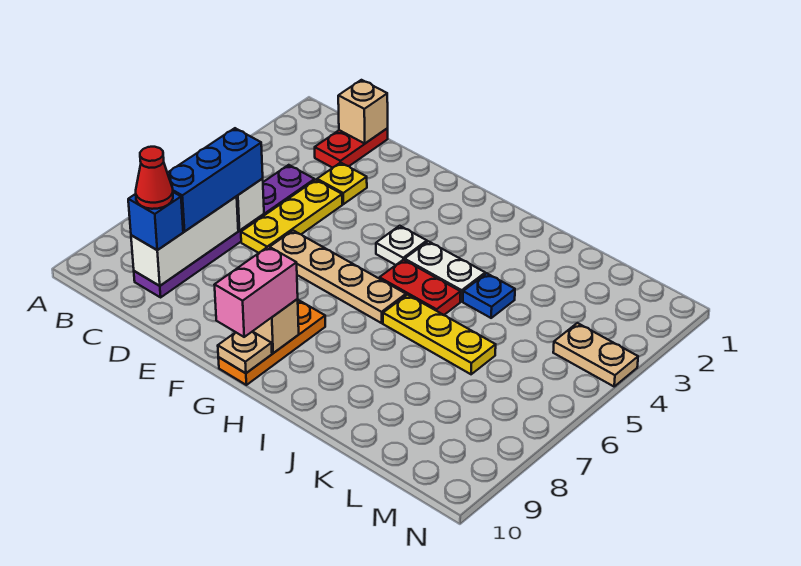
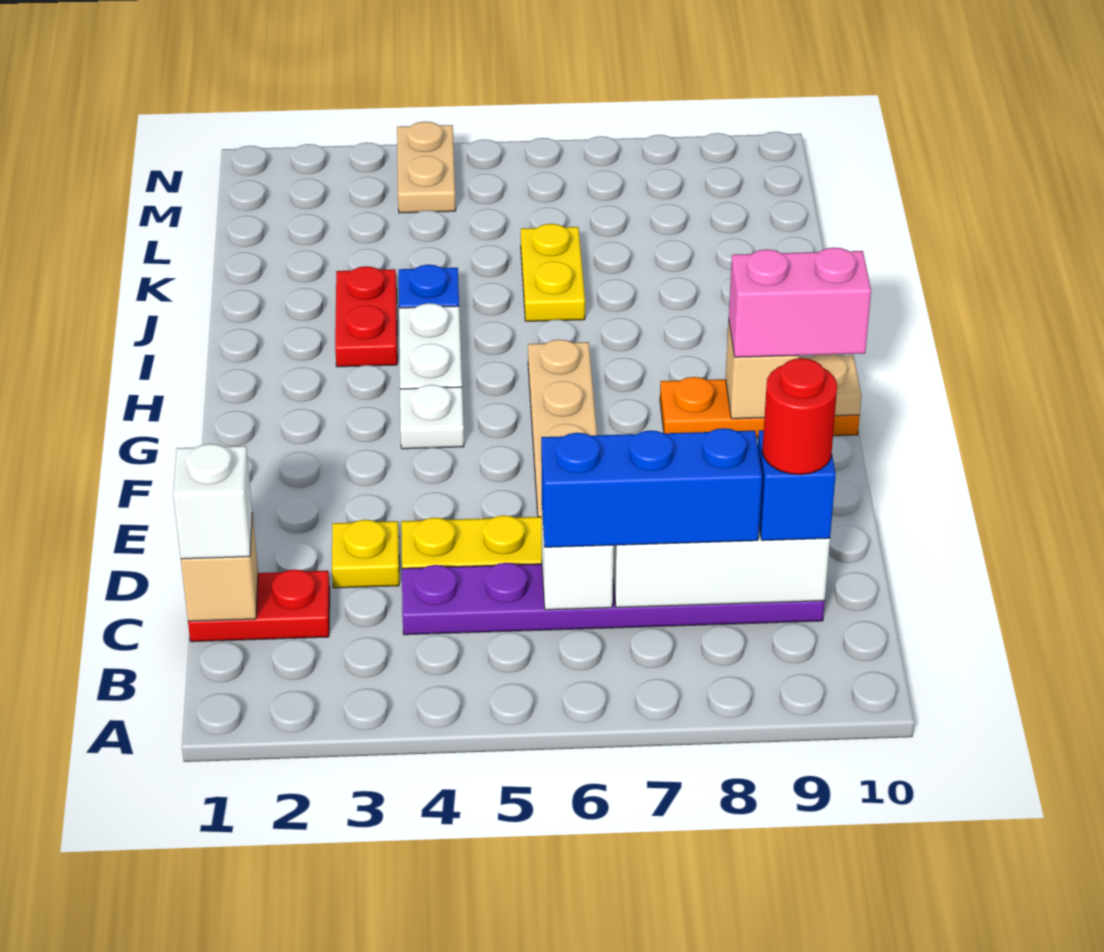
none -> white brick C1 level 3
red cone C9 level 4 -> red round brick C9 level 4
red plate H5:I5 level 1 -> red plate I3:J3 level 1
yellow plate I6:K6 level 1 -> yellow plate J6:K6 level 1

